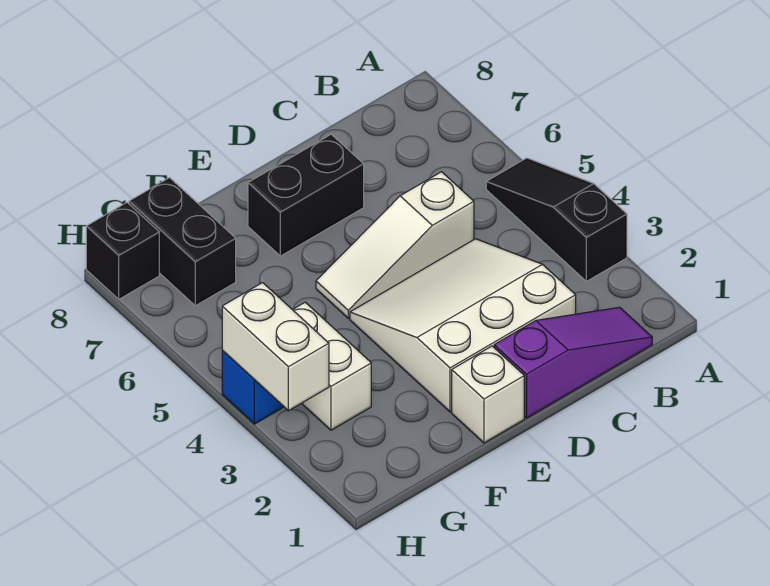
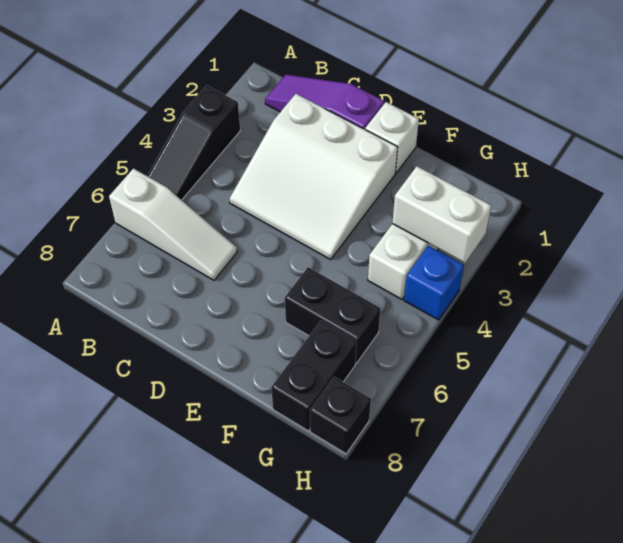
white slope C5:E5 level 1 top C -> white slope A6:C6 level 1 top A
black brick D7:E7 level 1 -> black brick F6:G6 level 1
white brick H3:H4 level 2 -> white brick G3:H3 level 2

